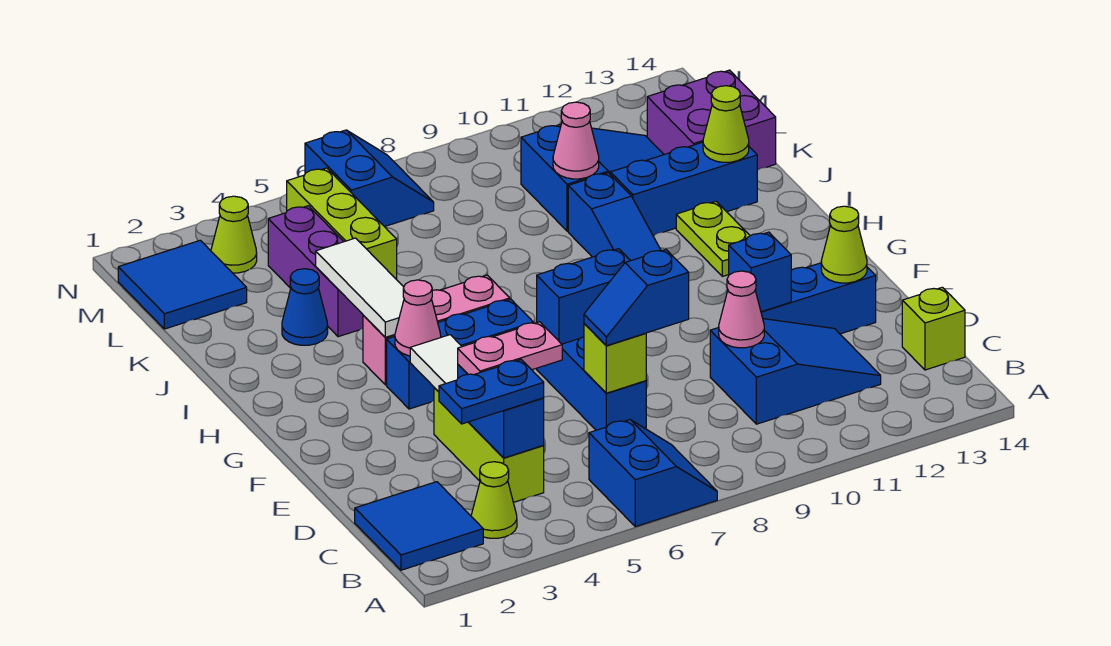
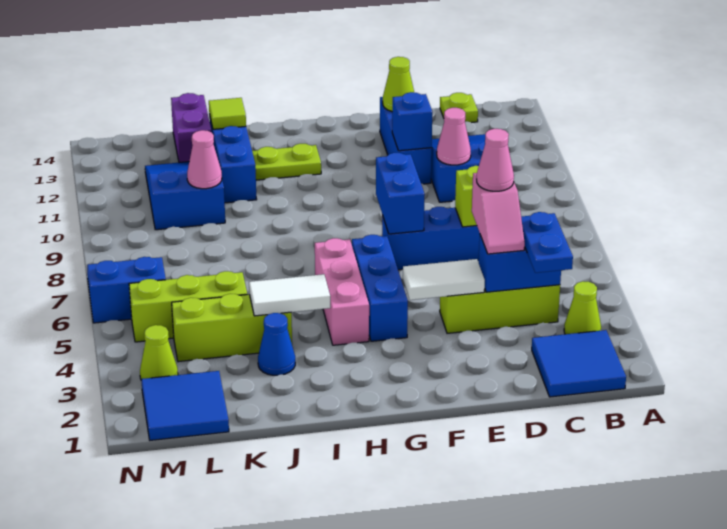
blue slope A6:B7 level 1 top 6 -> none
lime brick C14 level 1 -> lime plate C14 level 1
pink plate D4:D5 level 3 -> pink slope D4:D5 level 3 top 5
blue slope D7:D8 level 3 top 8 -> none
pink cone G4 level 2 -> pink cone D5 level 4
white tile H4:J4 level 2 -> white tile I4:J4 level 2
blue slope H10:J10 level 1 top J -> none
purple brick J4:L4 level 1 -> lime brick J4:L4 level 1
lime cone J13 level 2 -> lime tile J13 level 2
purple brick K13:L14 level 1 -> purple brick K13:K14 level 1

